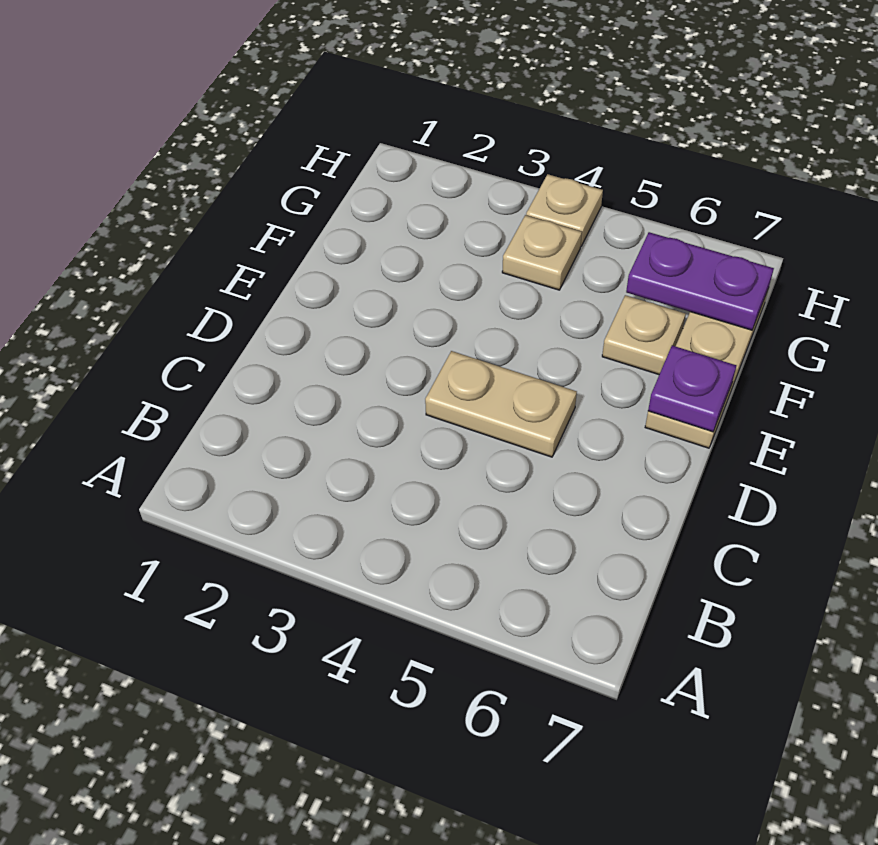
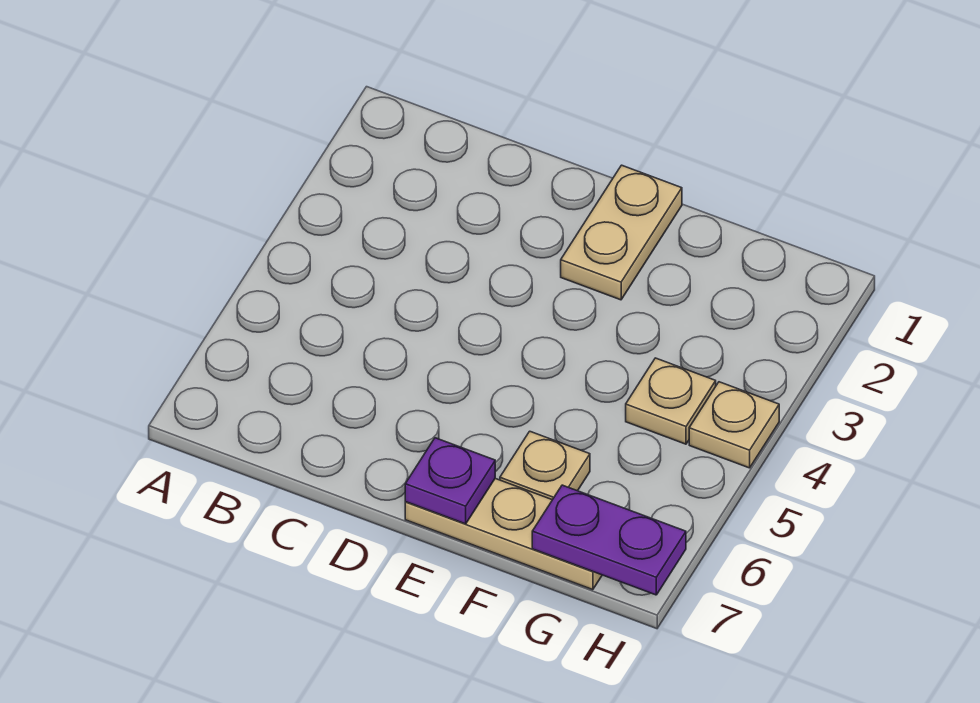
tan plate D4:D5 level 1 -> tan plate E1:E2 level 1
purple plate G6:G7 level 2 -> purple plate G7:H7 level 2

